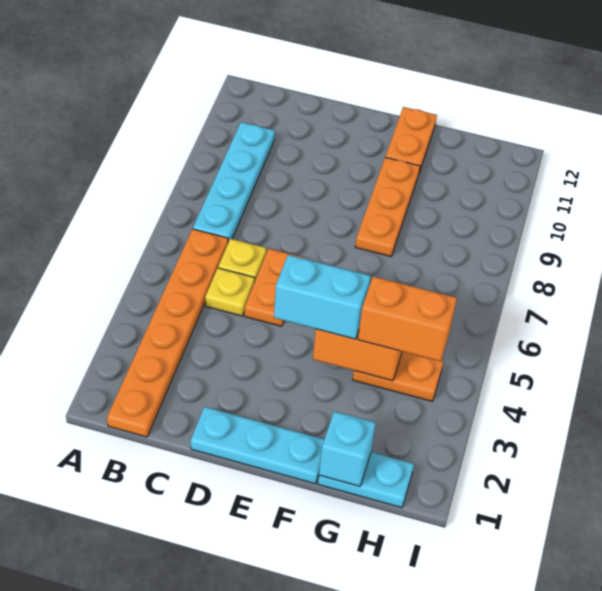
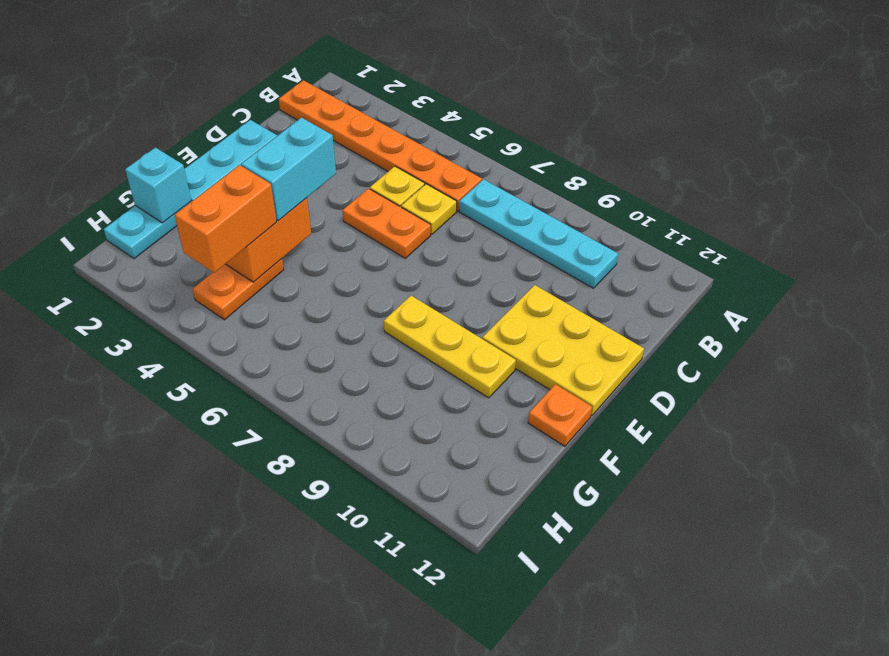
none -> yellow plate D10:E12 level 1
orange plate F8:F10 level 1 -> yellow plate F8:F10 level 1
orange plate F11:F12 level 1 -> orange plate F12 level 1

